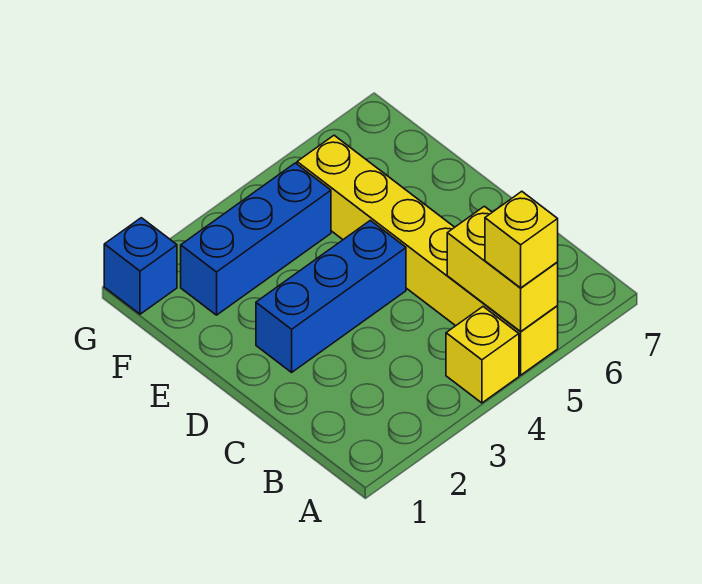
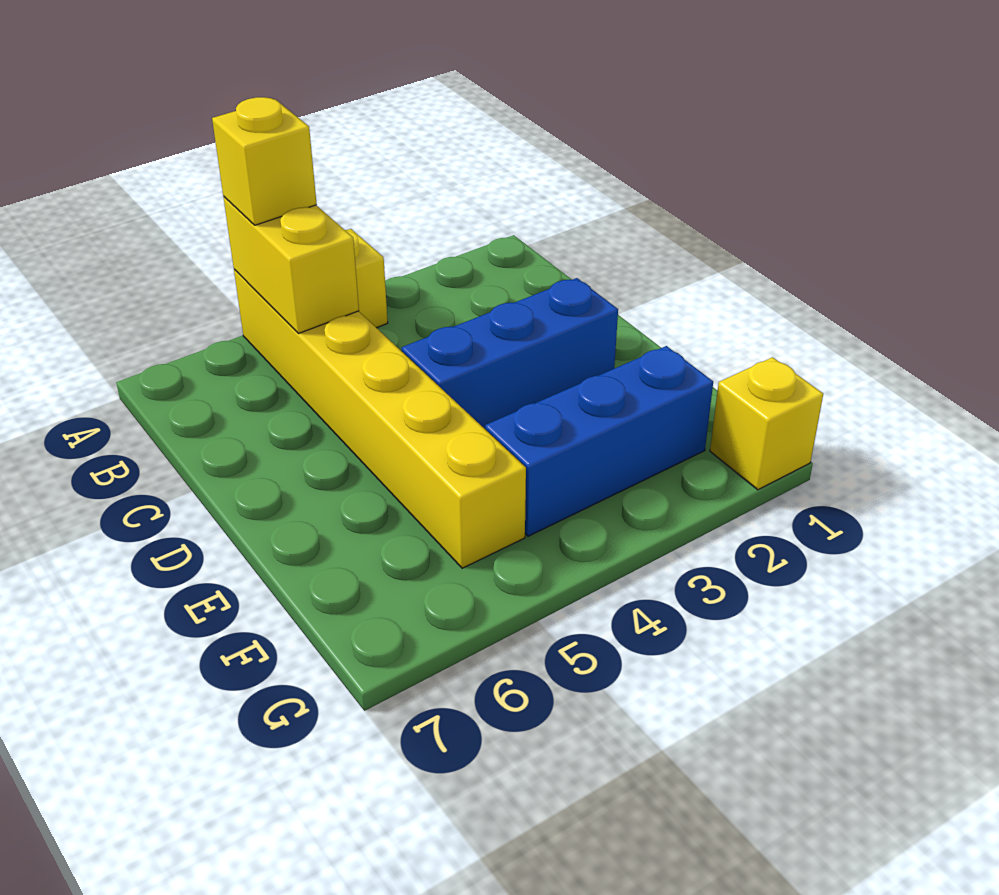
blue brick G1 level 1 -> yellow brick G1 level 1

